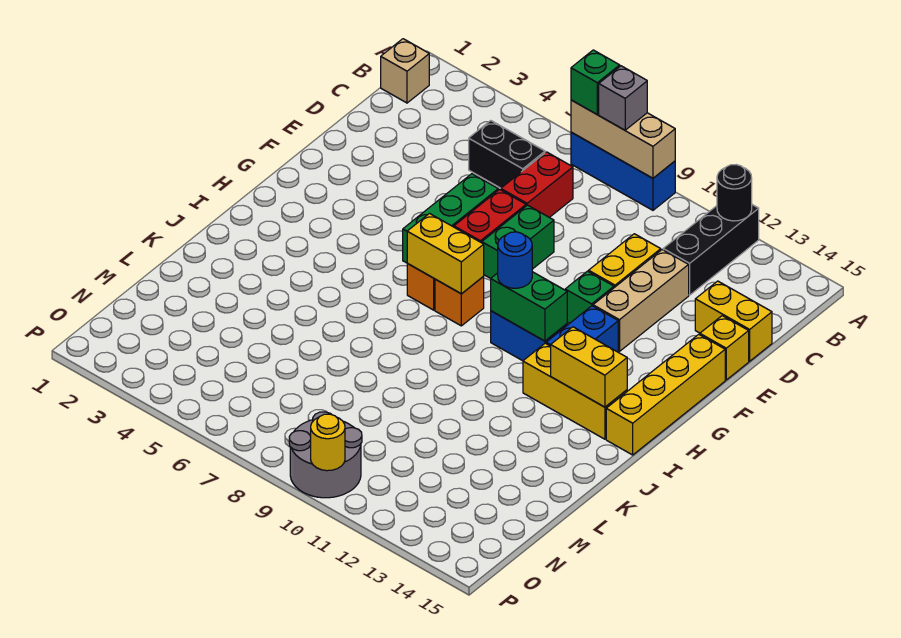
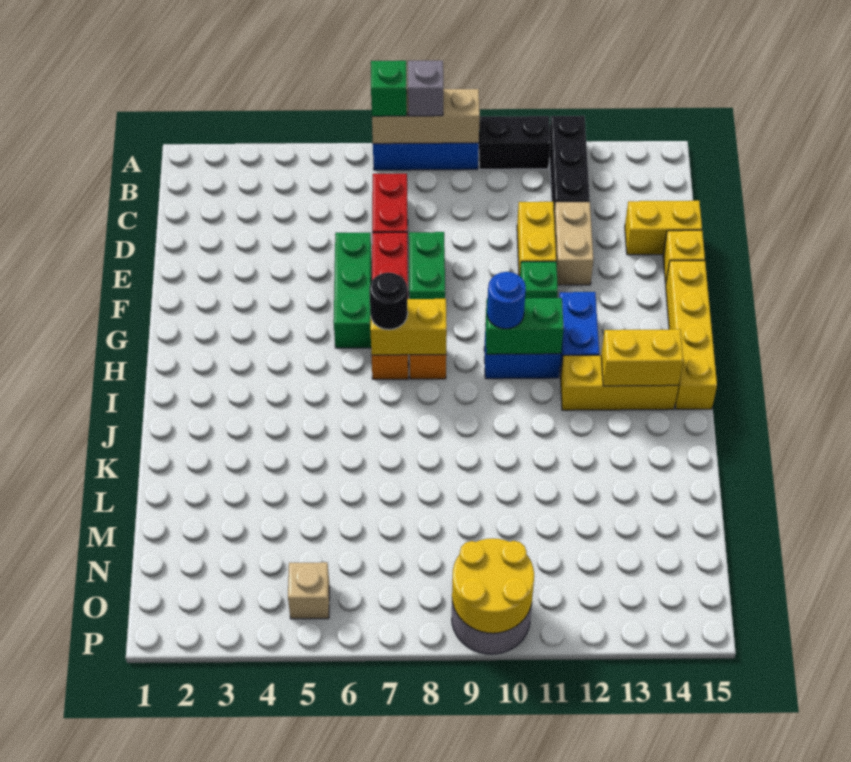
black round brick A12 level 2 -> black round brick H7 level 3
tan brick B1 level 1 -> tan brick O5 level 1
black brick C5:C6 level 1 -> black brick A10:A11 level 1
tan brick D12:F12 level 1 -> tan brick D12:E12 level 1
yellow round brick P10 level 2 -> yellow round brick O9:P10 level 2

